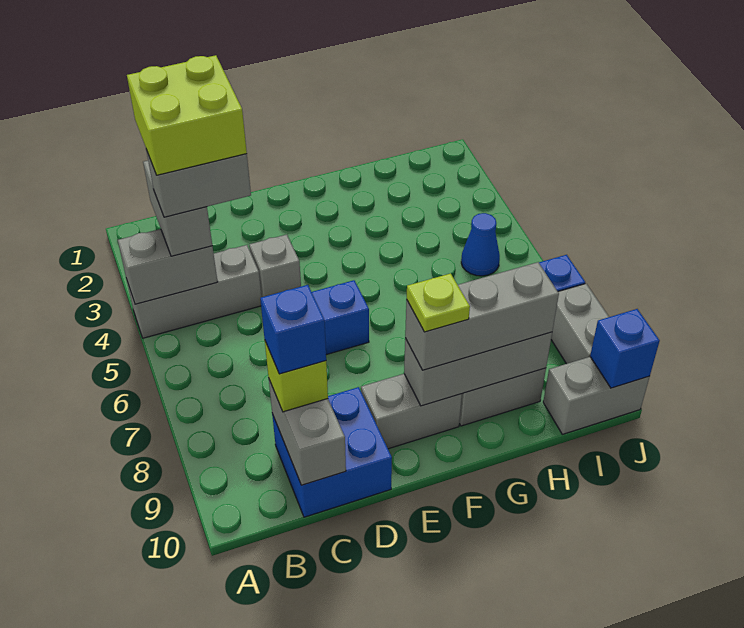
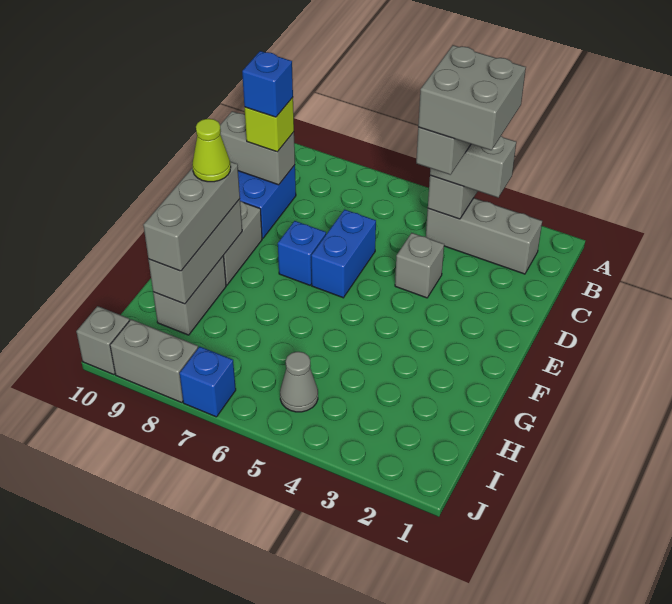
grey brick A4:C4 level 1 -> grey brick B2:B4 level 1
lime brick B3:C4 level 5 -> grey brick B3:C4 level 5
lime plate F9 level 4 -> lime cone F9 level 4
blue cone I5 level 1 -> grey cone I5 level 1
grey brick I10:J10 level 1 -> grey brick J10 level 1
blue brick J10 level 2 -> blue brick E7 level 1

